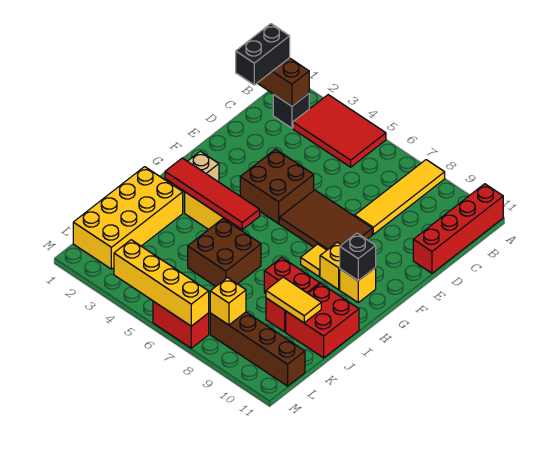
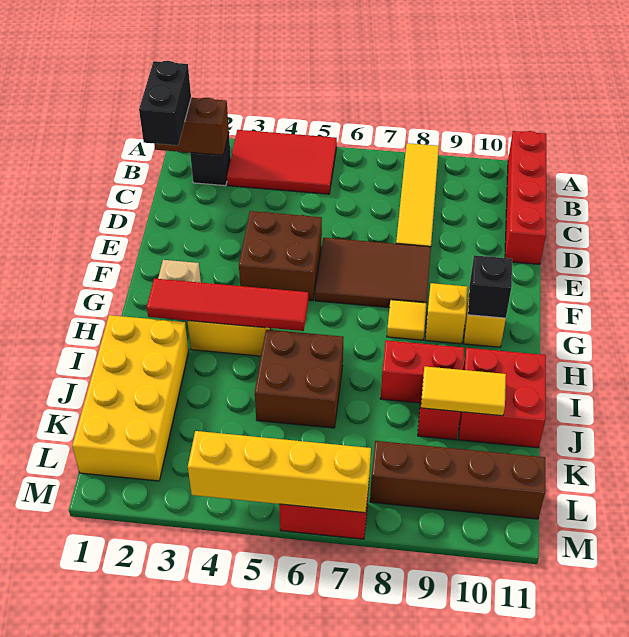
yellow brick L8 level 2 -> none

